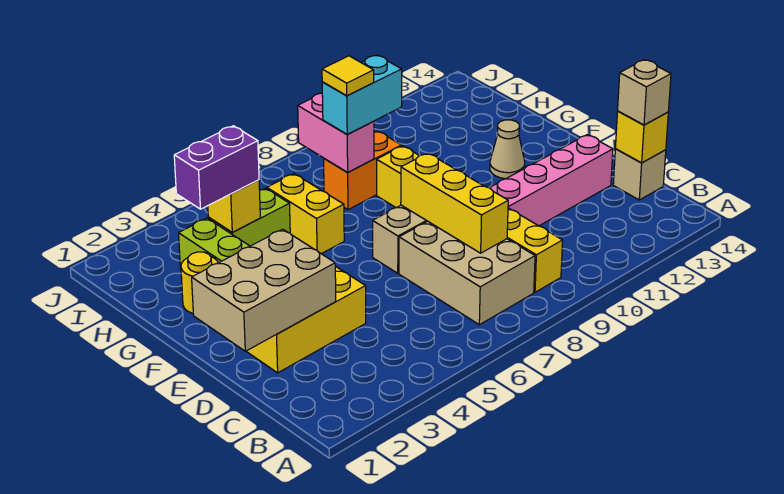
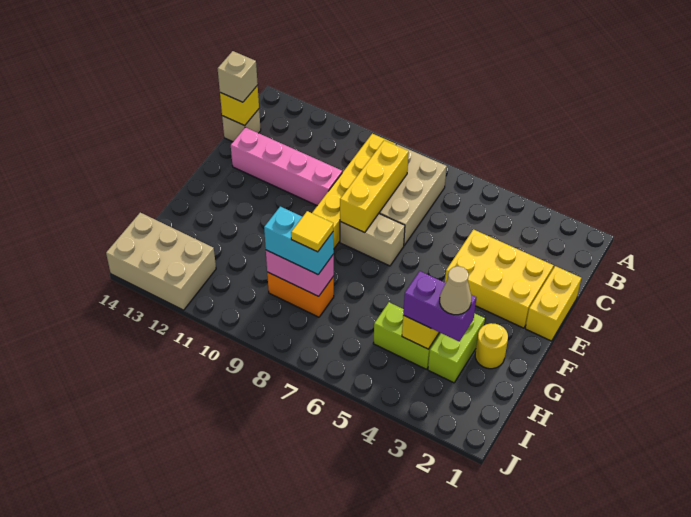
tan brick D1:E3 level 2 -> tan brick I12:J14 level 1
tan cone F12 level 1 -> tan cone H3 level 4
yellow brick G6:H6 level 1 -> yellow brick D1:E1 level 1
pink brick H8:I8 level 2 -> pink brick H8:H9 level 2

